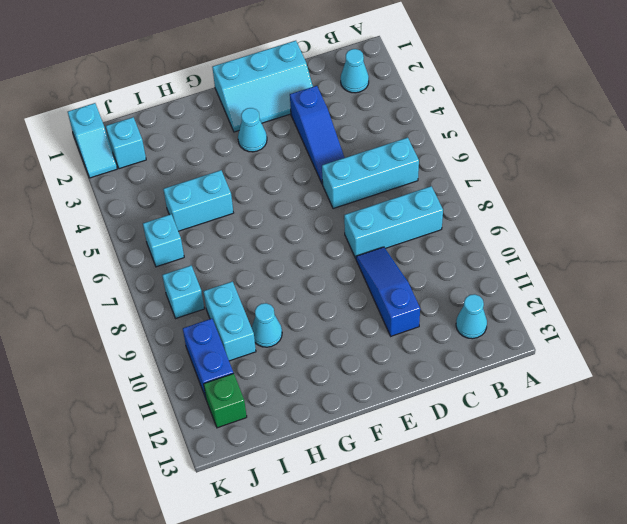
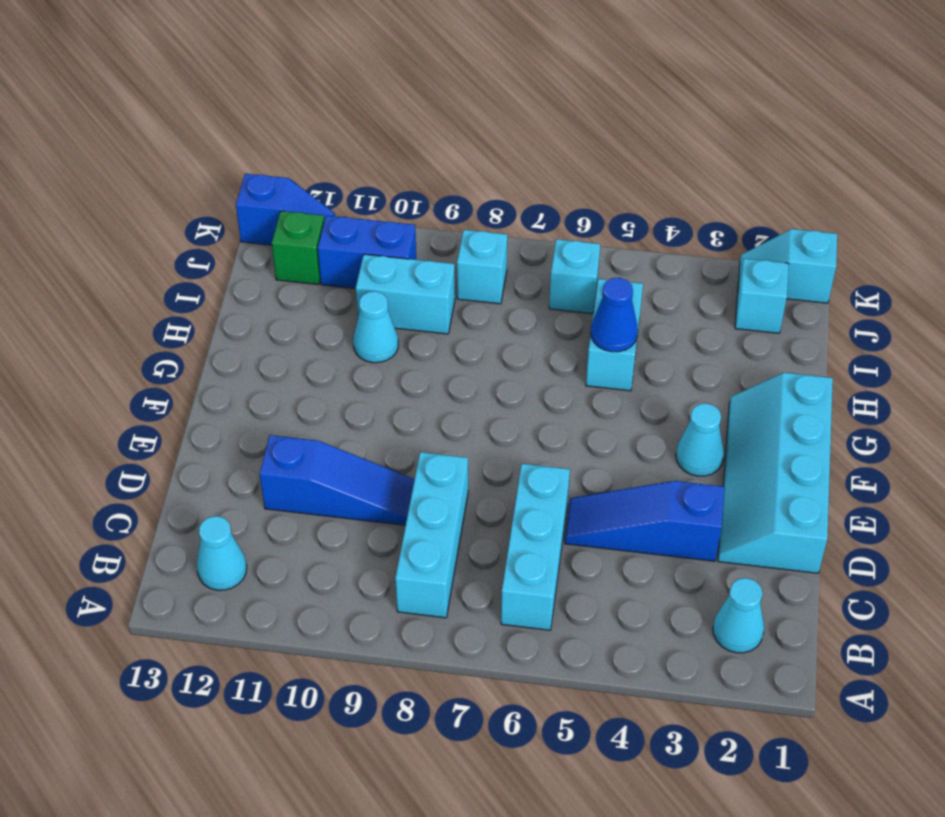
cyan slope D1:F2 level 1 top 1 -> cyan slope D1:G2 level 1 top 1
none -> blue cone H5 level 2
none -> blue slope K12:K13 level 1 top 13

